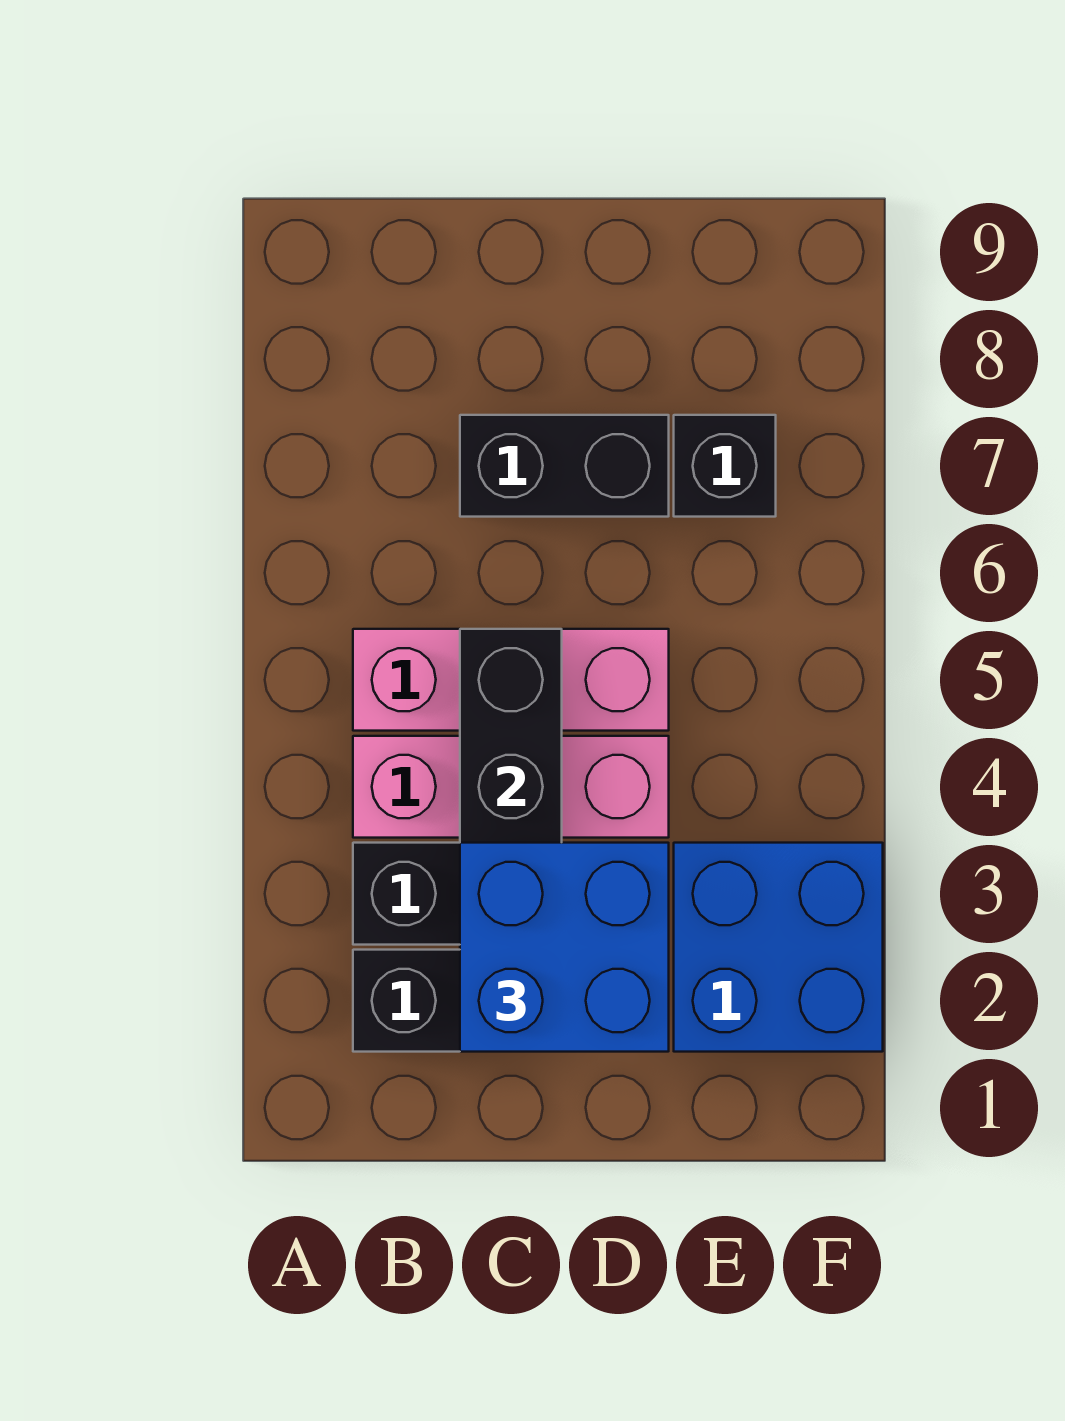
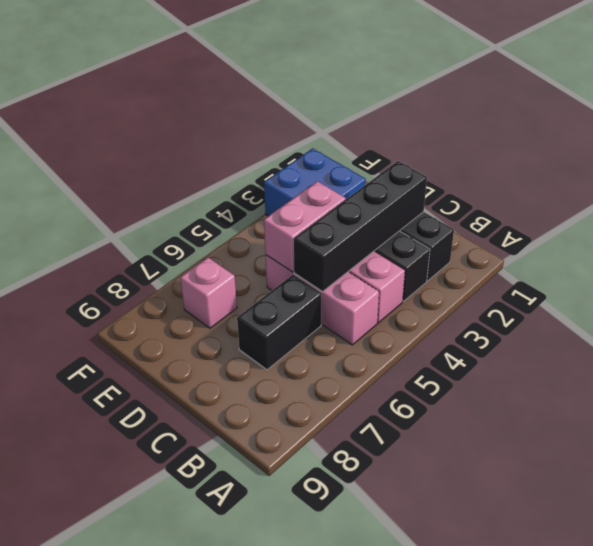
blue brick C2:D3 level 3 -> none
black brick C7:D7 level 1 -> black brick C6:C7 level 1
none -> pink brick D4:D5 level 2
black brick E7 level 1 -> pink brick E7 level 1

